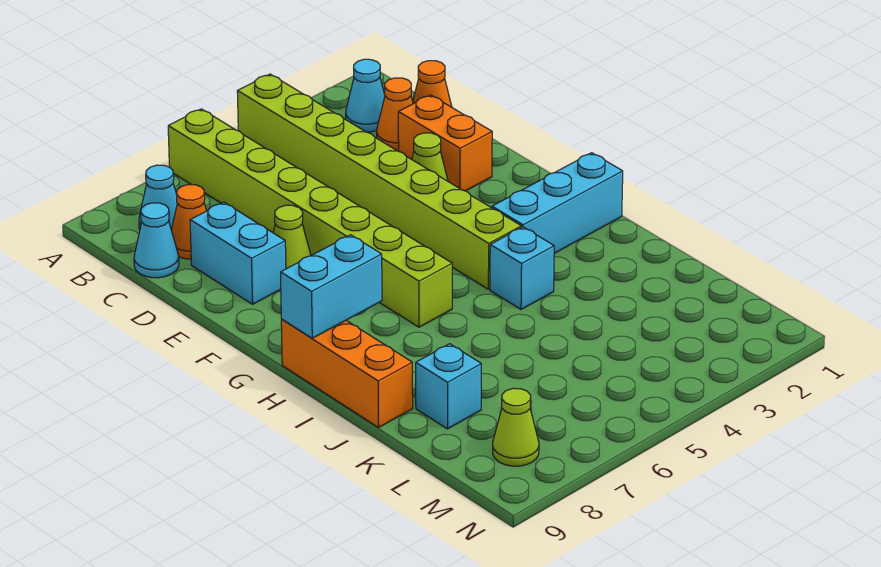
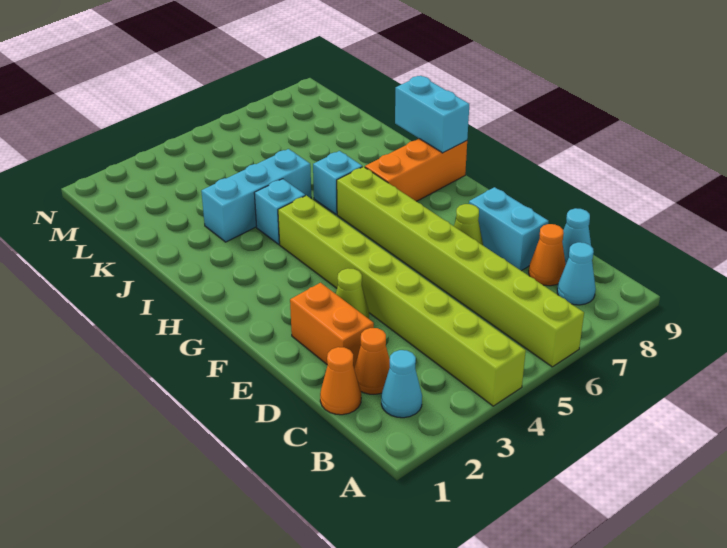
cyan brick H1:H3 level 1 -> cyan brick J3:J5 level 1
cyan brick H8:H9 level 2 -> cyan brick H9:I9 level 2
orange brick H9:J9 level 1 -> orange brick H7:H9 level 1
cyan brick K8 level 1 -> cyan brick I6 level 1
lime cone M8 level 1 -> none

